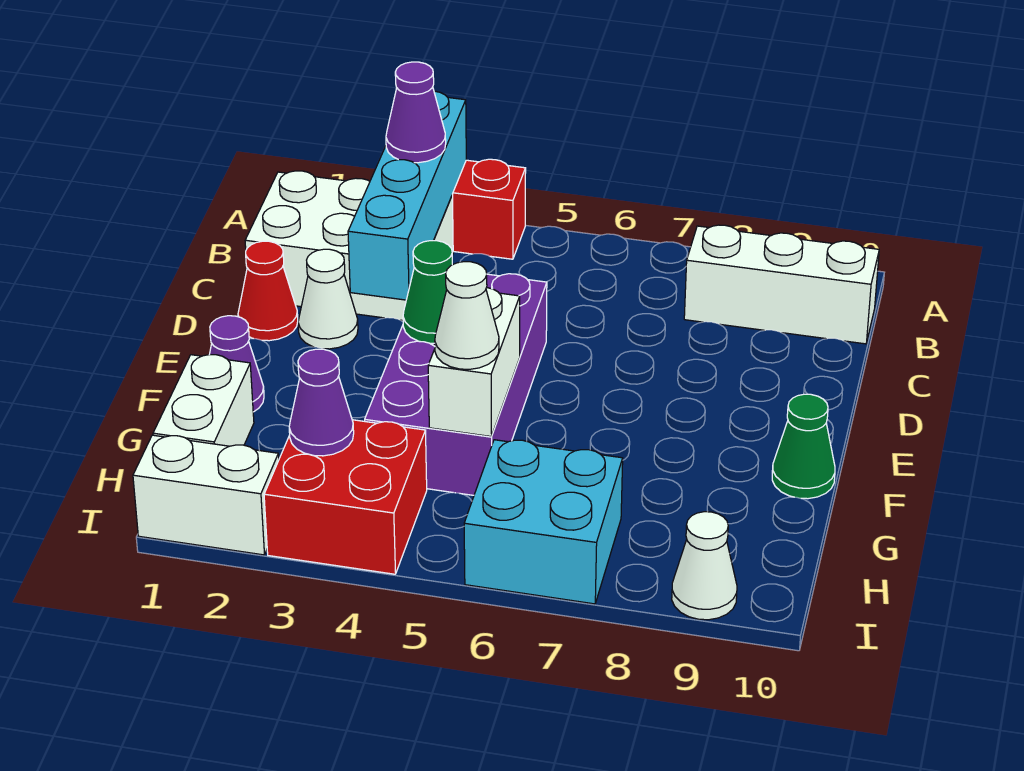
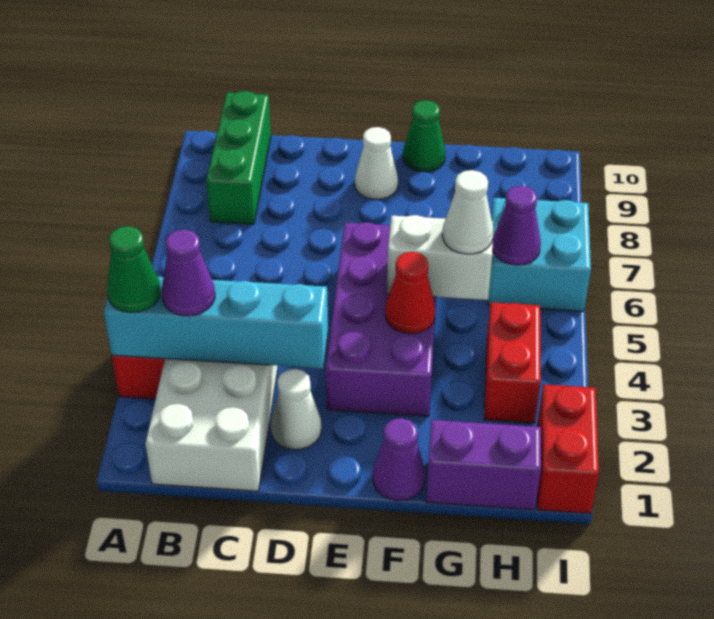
white brick B8:B10 level 1 -> green brick B8:B10 level 1
red cone D1 level 1 -> red cone F4 level 2
purple brick D4:G5 level 1 -> purple brick E3:F6 level 1
green cone E4 level 2 -> green cone A3 level 3
white brick G1:H1 level 1 -> purple brick G1:H1 level 1
red brick H3:I4 level 1 -> red brick H3:H4 level 1
purple cone H3 level 2 -> purple cone H6 level 2
white brick I1:I2 level 1 -> red brick I1:I2 level 1
white cone I9 level 1 -> white cone E9 level 1

